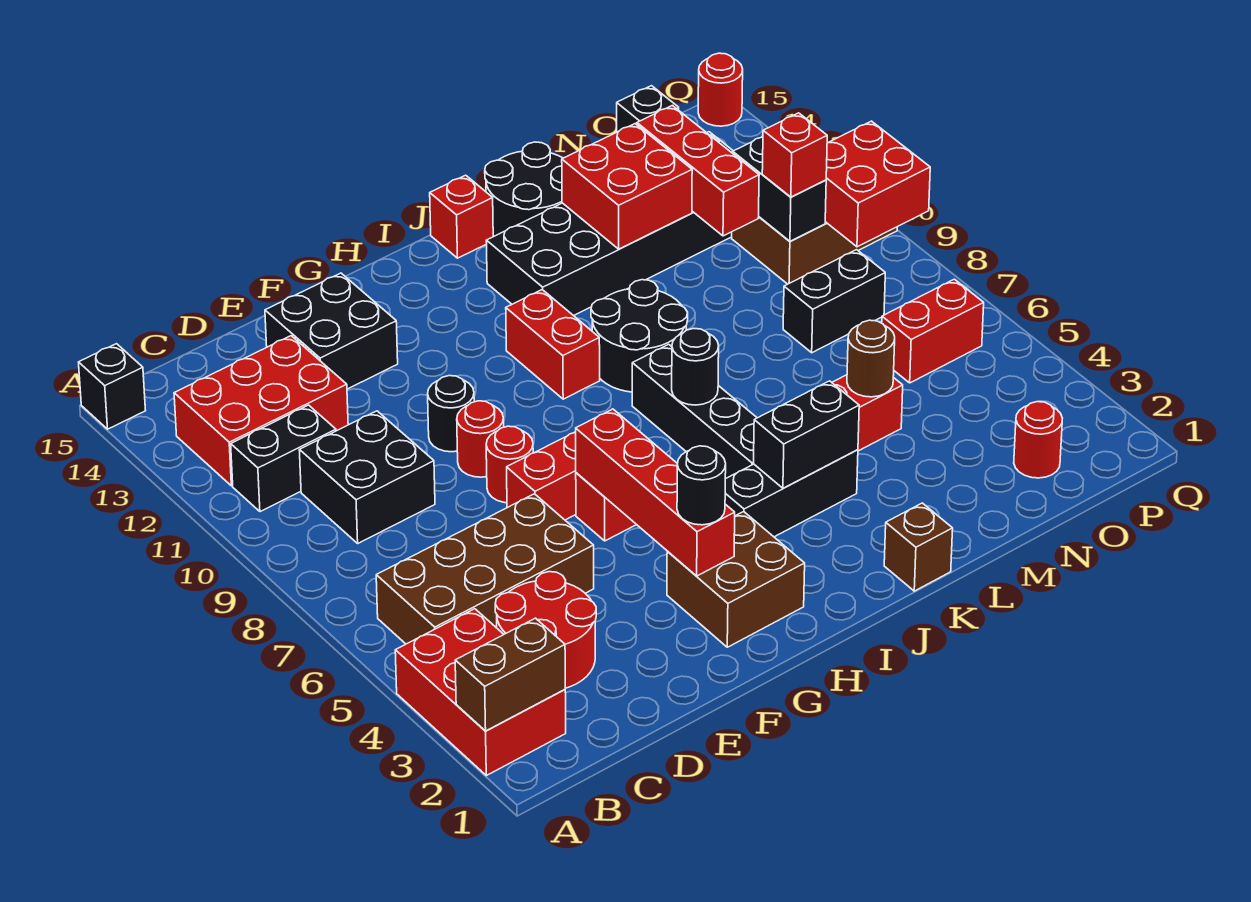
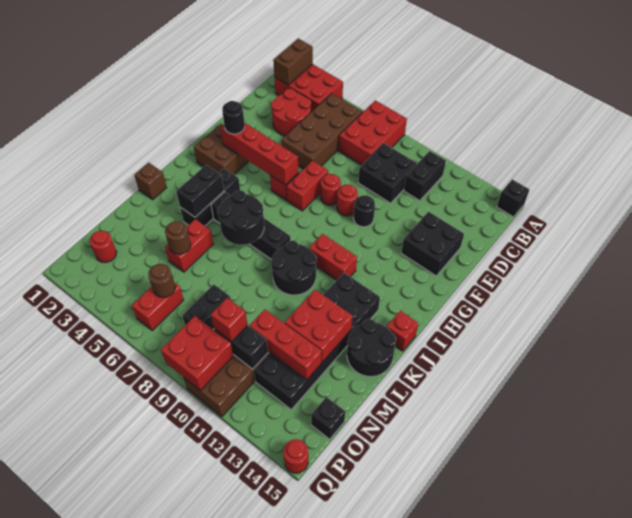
red brick B12:D13 level 1 -> red brick A7:C8 level 1
black round brick J7 level 2 -> black round brick J6:K7 level 2
none -> brown round brick O6 level 2

